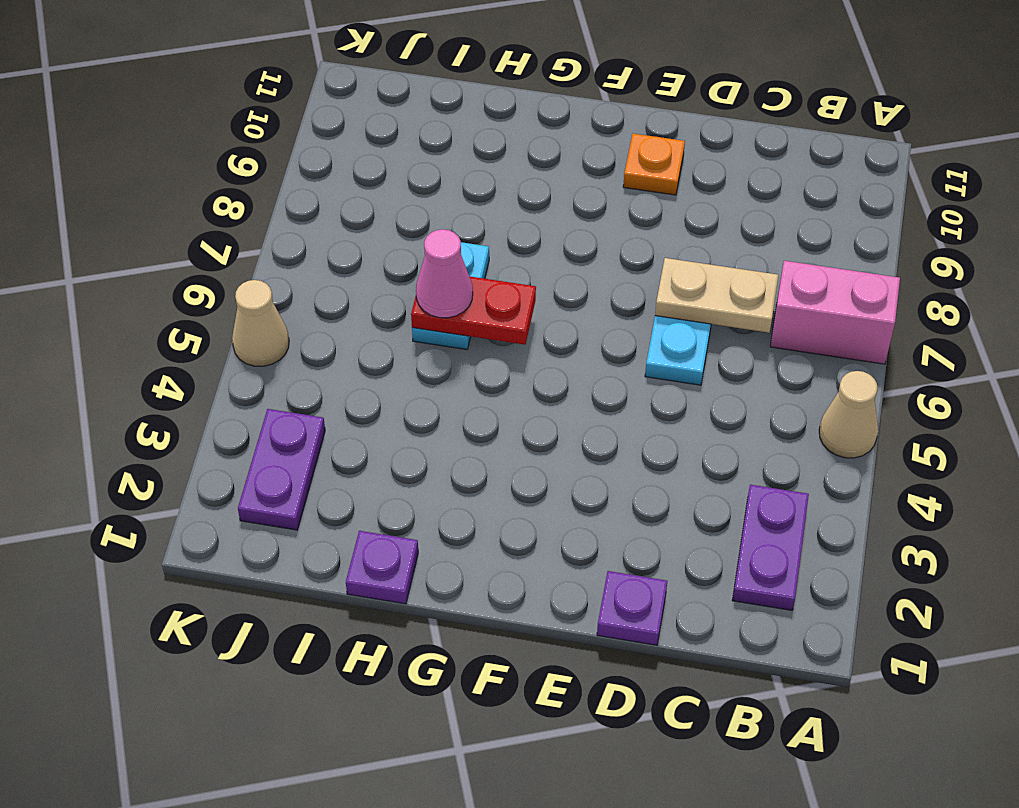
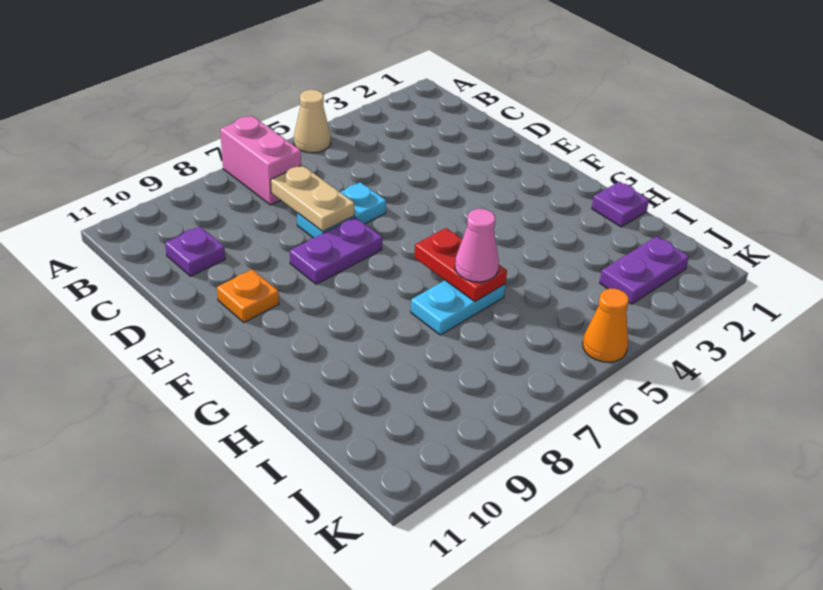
purple plate B2:B3 level 1 -> purple plate E7:E8 level 1
purple plate D1 level 1 -> purple plate C10 level 1
tan cone K5 level 1 -> orange cone K5 level 1

